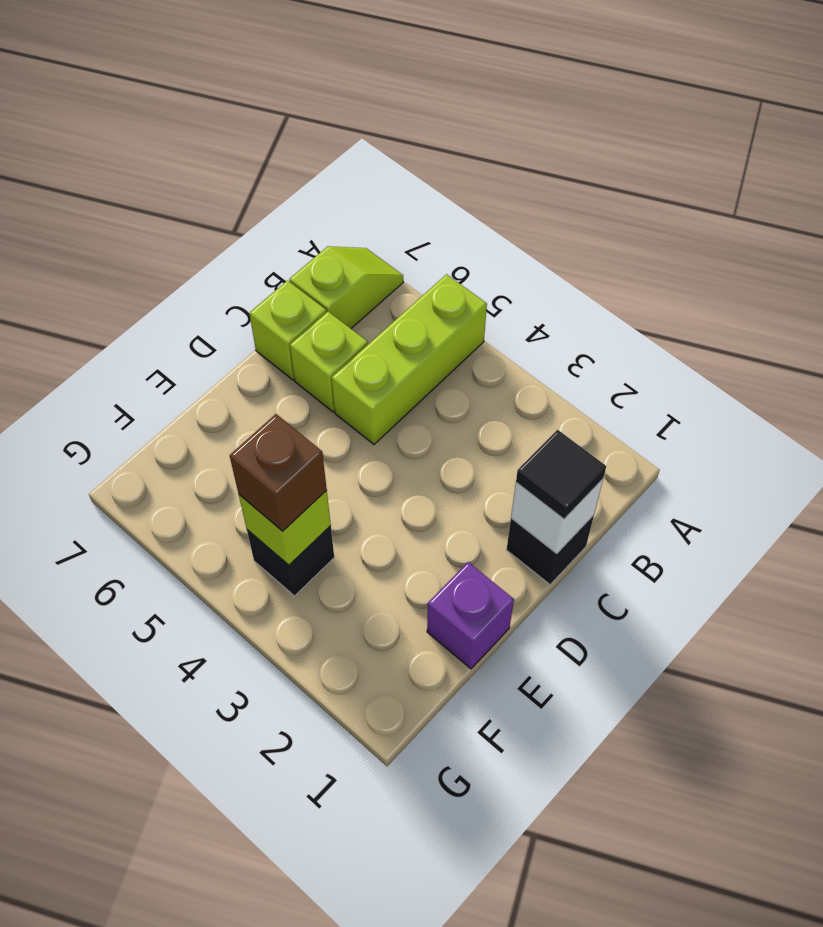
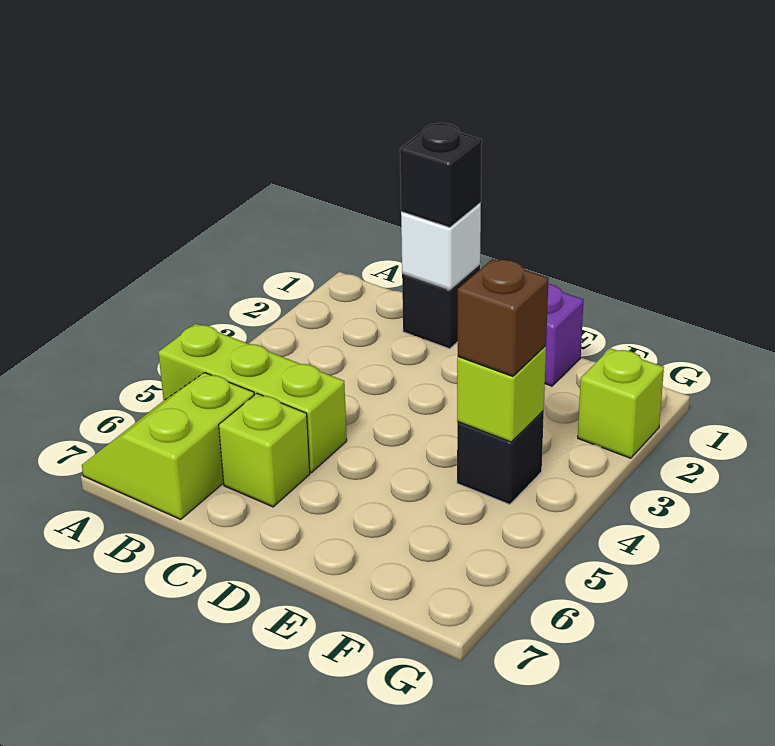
lime slope A7:B7 level 1 top B -> lime slope A6:B7 level 1 top B
black tile C1 level 3 -> black brick C1 level 3
lime brick C7 level 1 -> lime brick G2 level 1

